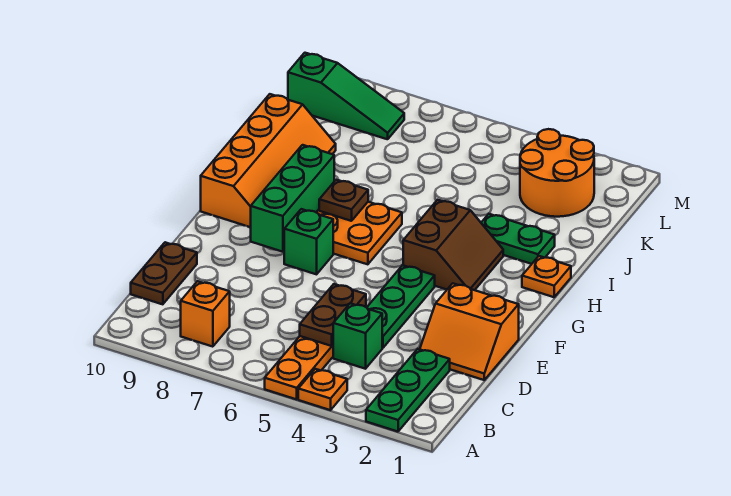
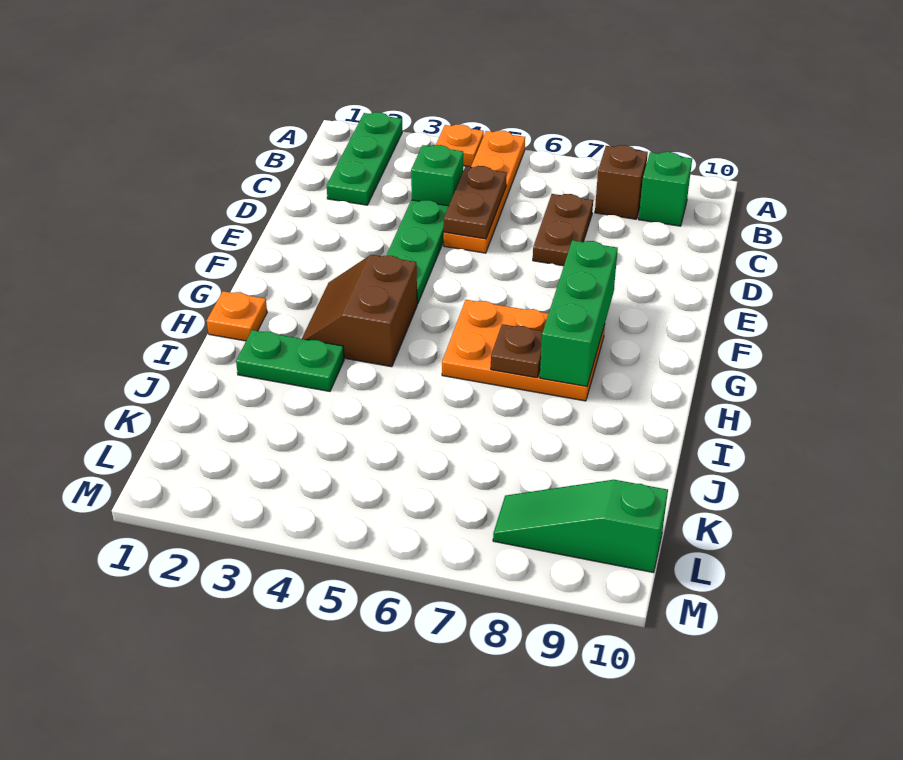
orange brick B8 level 1 -> brown brick B8 level 1
brown plate C10:D10 level 1 -> brown plate C7:D7 level 1
orange slope D1:E2 level 1 top E -> none
green brick F7 level 1 -> green brick B9 level 1
orange slope G9:J10 level 1 top 10 -> none
orange round brick K2:L3 level 1 -> none

